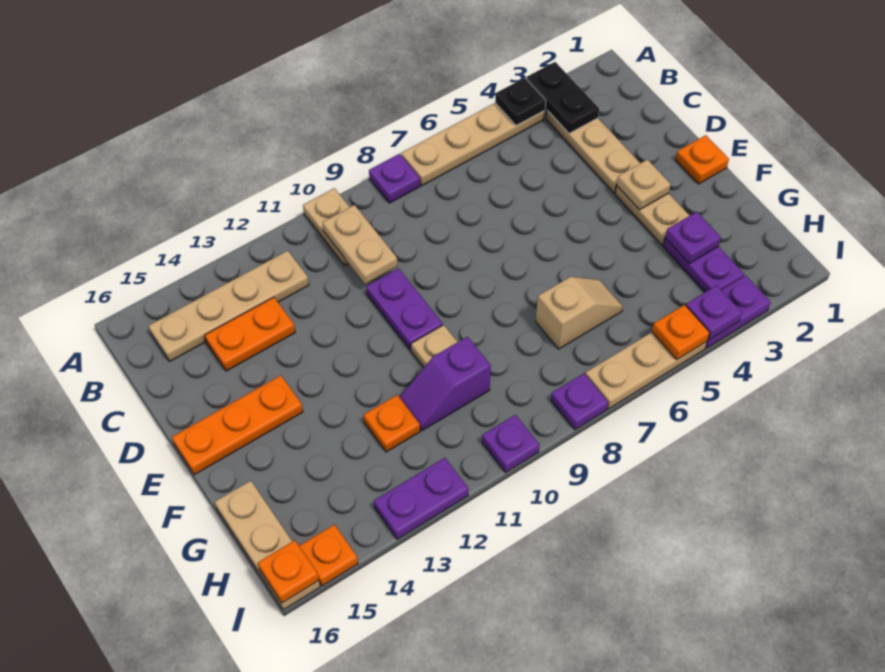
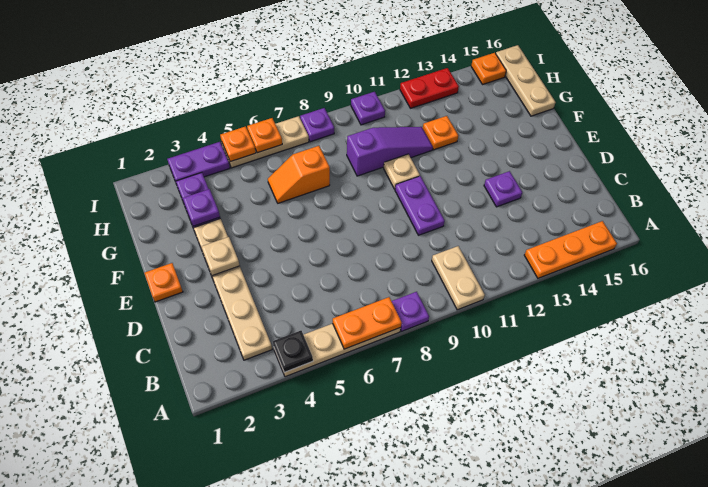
black plate A3:B3 level 2 -> none
tan plate B10:C10 level 2 -> none
tan plate B12:B15 level 1 -> none
orange plate C13:C14 level 1 -> orange plate A6:A7 level 2
orange plate E14:E16 level 1 -> orange plate A13:A15 level 1
tan slope G6:G7 level 1 top 7 -> orange slope G6:G7 level 1 top 7
purple slope G10:G11 level 1 top 10 -> purple slope G9:G11 level 1 top 9
purple plate I4 level 2 -> purple plate D13 level 1
purple plate I12:I13 level 1 -> red plate I12:I13 level 1
orange plate I16 level 2 -> orange plate I6 level 2

